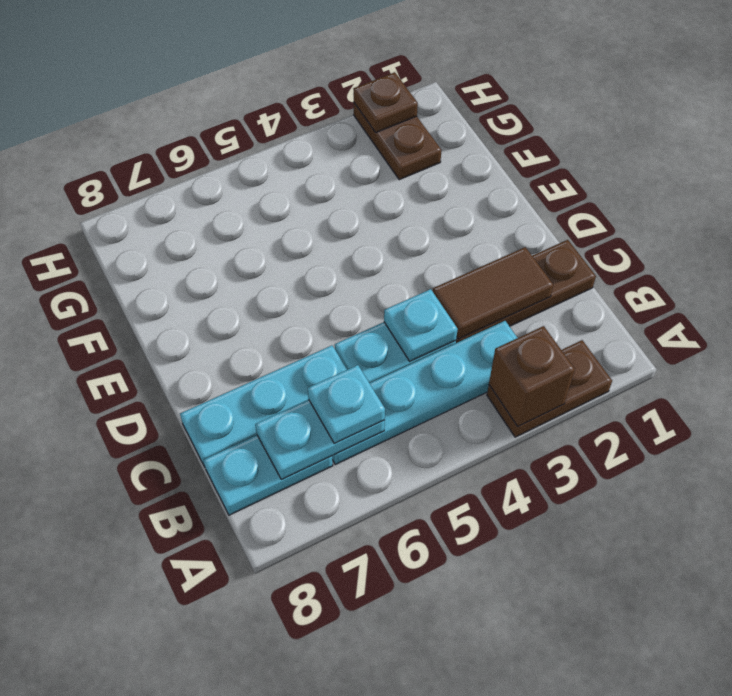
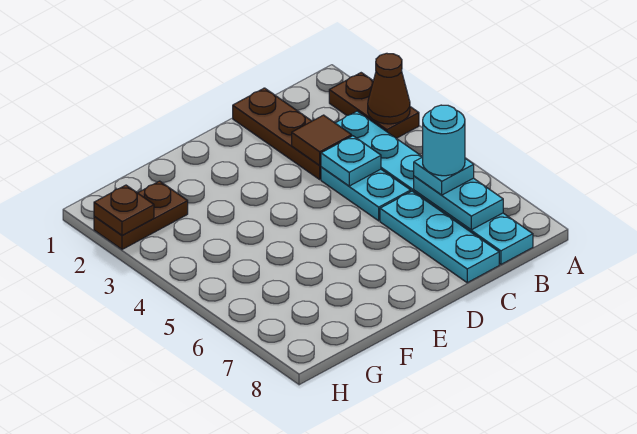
brown brick A3 level 2 -> brown cone A3 level 2
none -> cyan round brick B6 level 4
brown tile C2:C3 level 2 -> brown tile C3 level 2

